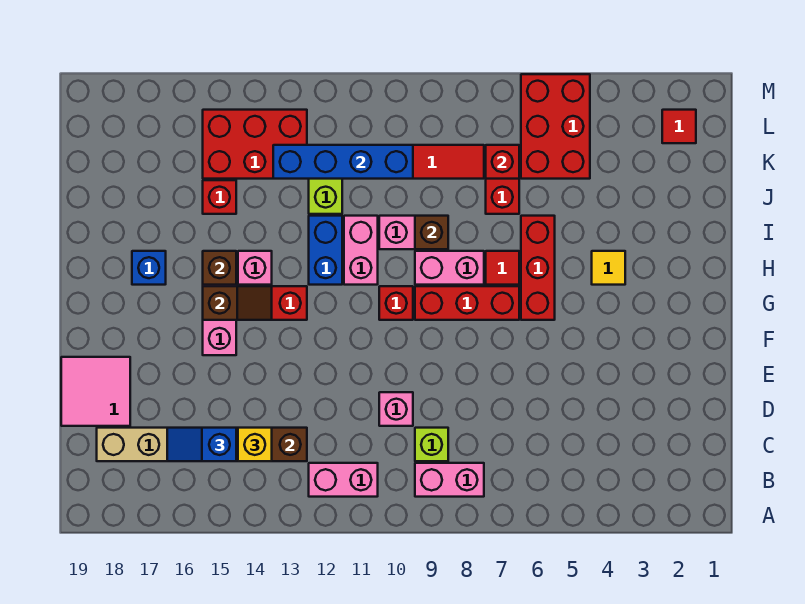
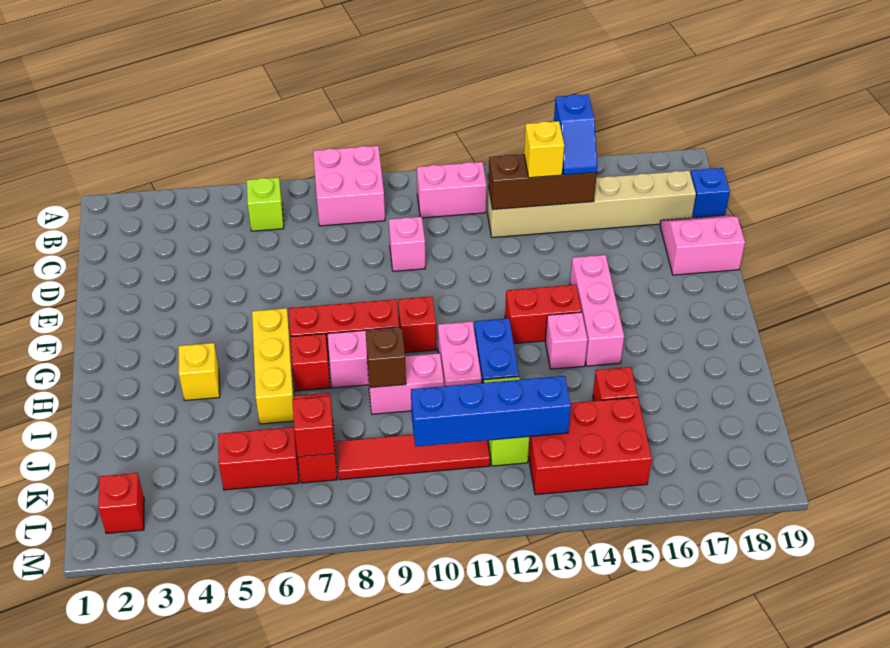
pink brick B8:B9 level 1 -> pink brick A8:B9 level 1
lime brick C9 level 1 -> lime brick B6 level 1
blue slope C15:C16 level 3 top 15 -> blue slope B15:C15 level 3 top B
pink tile D18:E19 level 1 -> pink slope D18:E19 level 1 top E
red brick G6:I6 level 1 -> yellow brick G6:I6 level 1
brown slope G14:G15 level 2 top 15 -> none
yellow tile H4 level 1 -> yellow brick H4 level 1
red tile H7 level 1 -> red brick H7 level 1
brown brick H15 level 2 -> none
blue brick H17 level 1 -> blue brick C19 level 1
red brick K5:M6 level 1 -> red brick K5:K6 level 1
red tile L2 level 1 -> red brick L2 level 1

